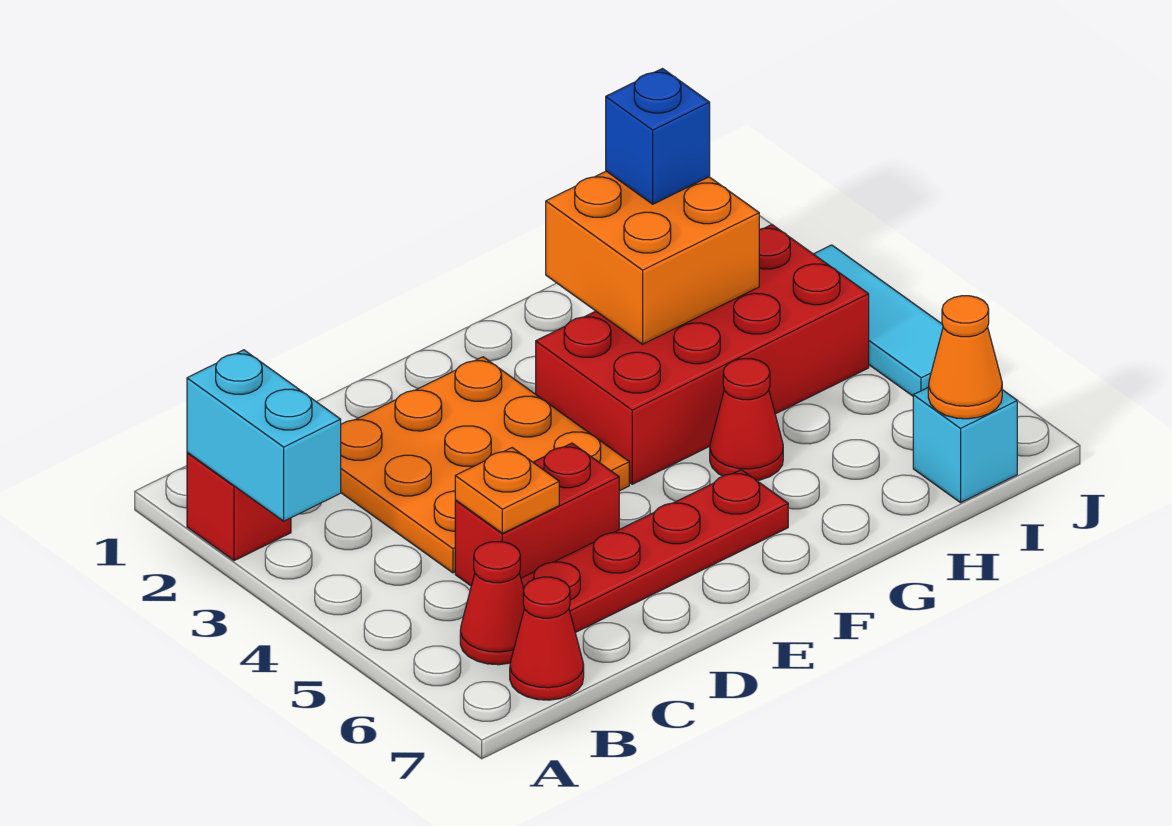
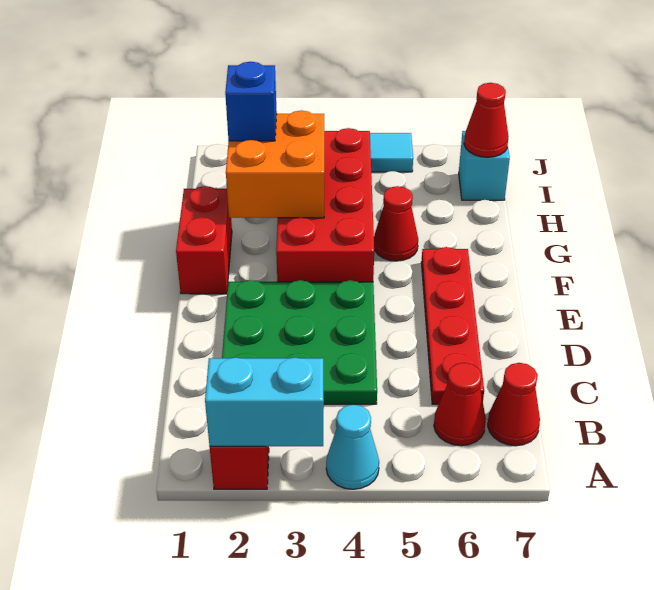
none -> cyan cone A4 level 1
orange plate C2:E4 level 1 -> green plate C2:E4 level 1
red brick C5:D5 level 1 -> red brick F1:G1 level 1
orange plate C5 level 2 -> none
orange cone I7 level 2 -> red cone I7 level 2

